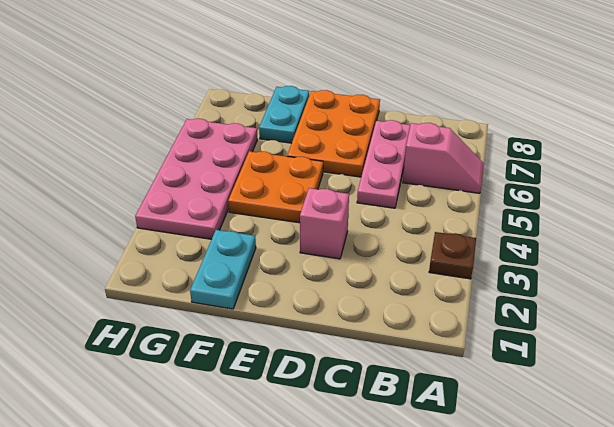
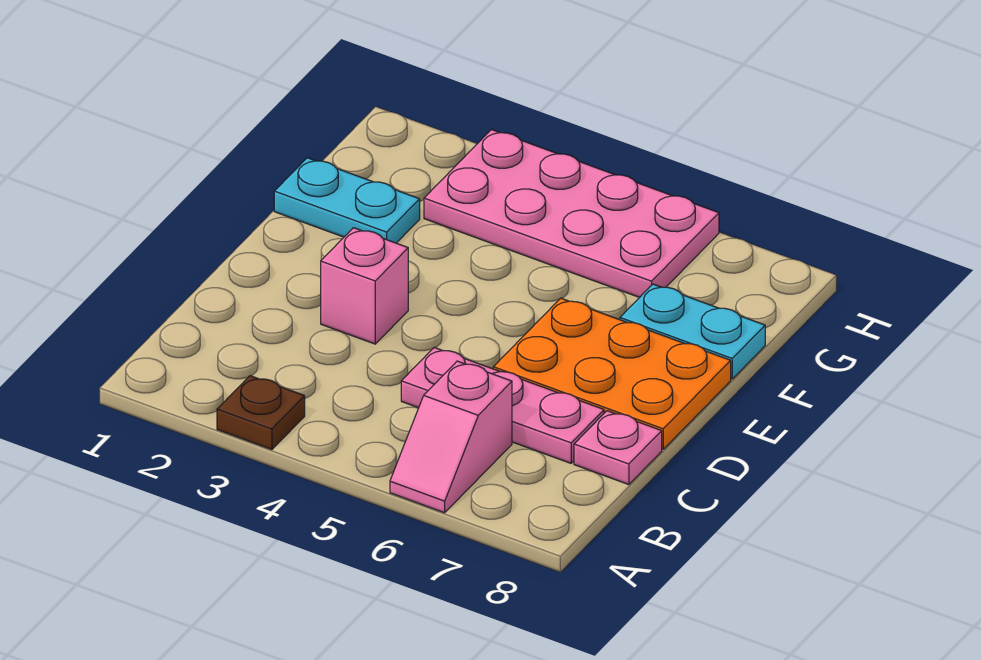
none -> pink plate C8 level 1
orange plate E4:F5 level 1 -> none

